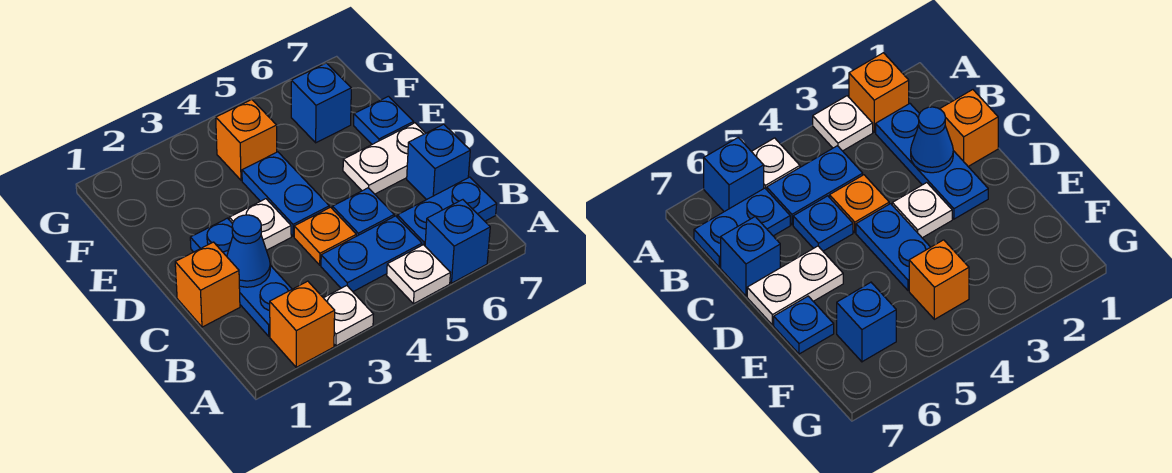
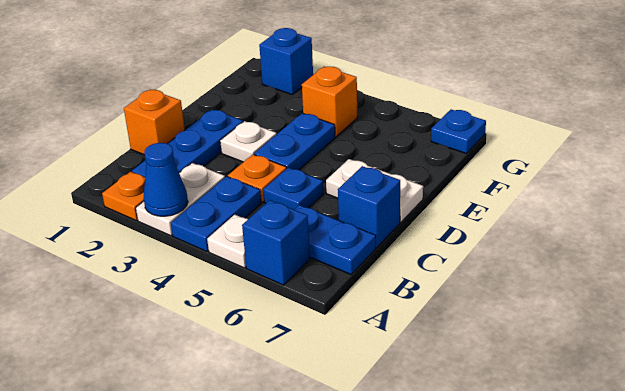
orange brick A2 level 1 -> orange plate A2 level 1
white plate A3 level 1 -> white plate A3:B3 level 1
blue plate B4:B5 level 1 -> blue plate A4:B4 level 1
blue cone C2 level 2 -> blue cone A3 level 2
blue plate E7 level 1 -> blue plate G7 level 1
blue brick F6 level 1 -> blue brick G2 level 1

